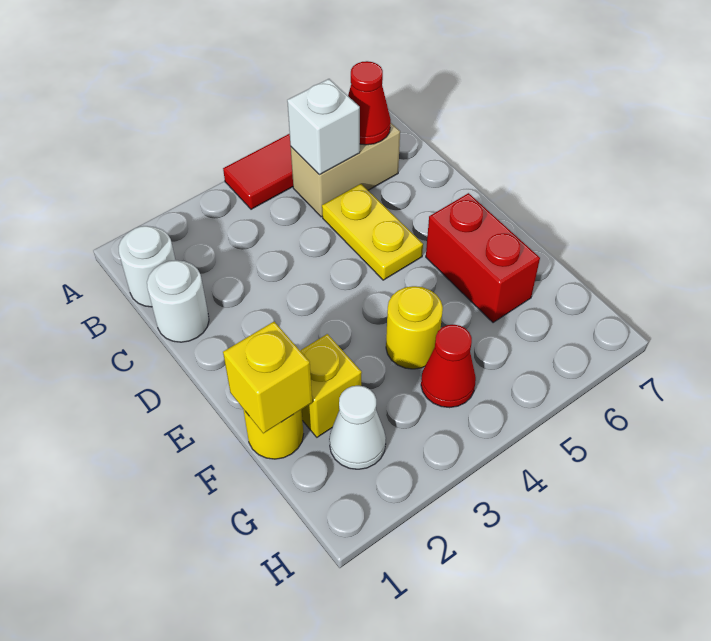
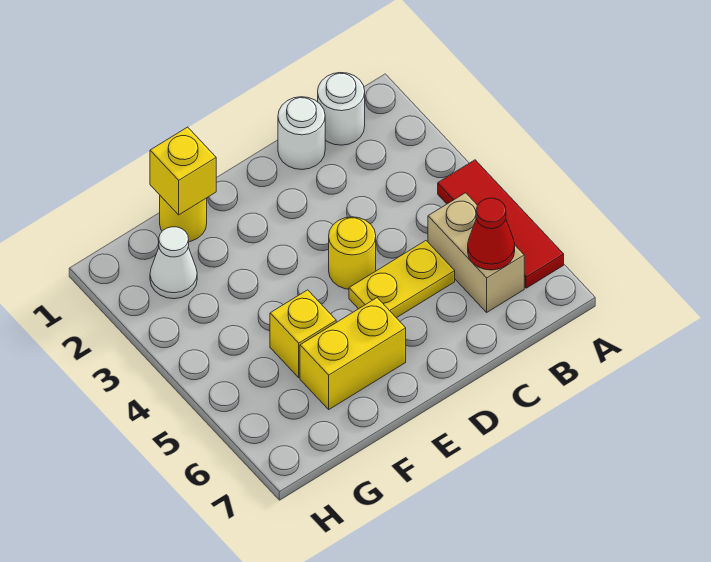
white brick B5 level 2 -> none
red brick E6:F6 level 1 -> yellow brick E6:F6 level 1
yellow brick F2 level 1 -> yellow brick F5 level 1
yellow round brick F4 level 1 -> yellow round brick D4 level 1
red cone G4 level 1 -> none

